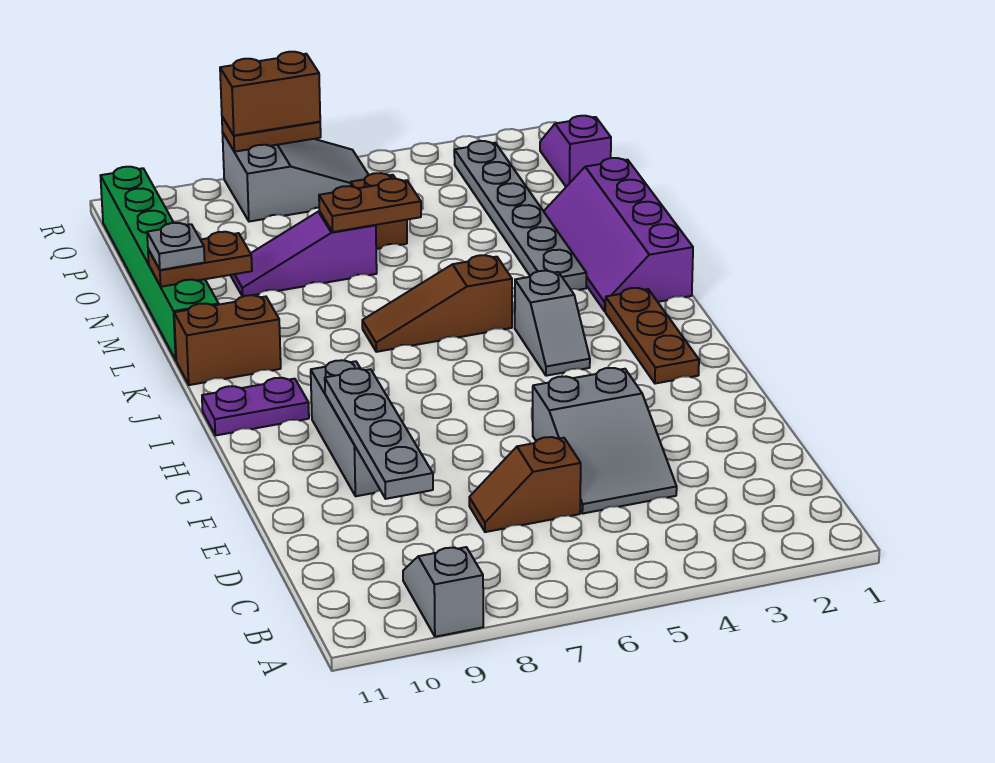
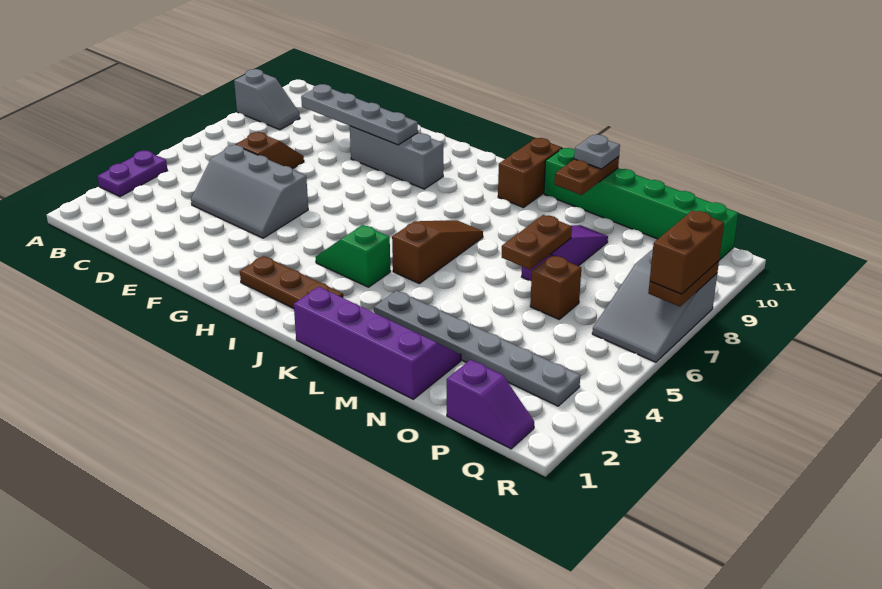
grey slope D4:F5 level 1 top F -> grey slope D4:F5 level 1 top 5
grey slope I4:J4 level 1 top J -> green slope I4:J4 level 1 top J
purple plate I10:I11 level 1 -> purple plate A3:A4 level 1

